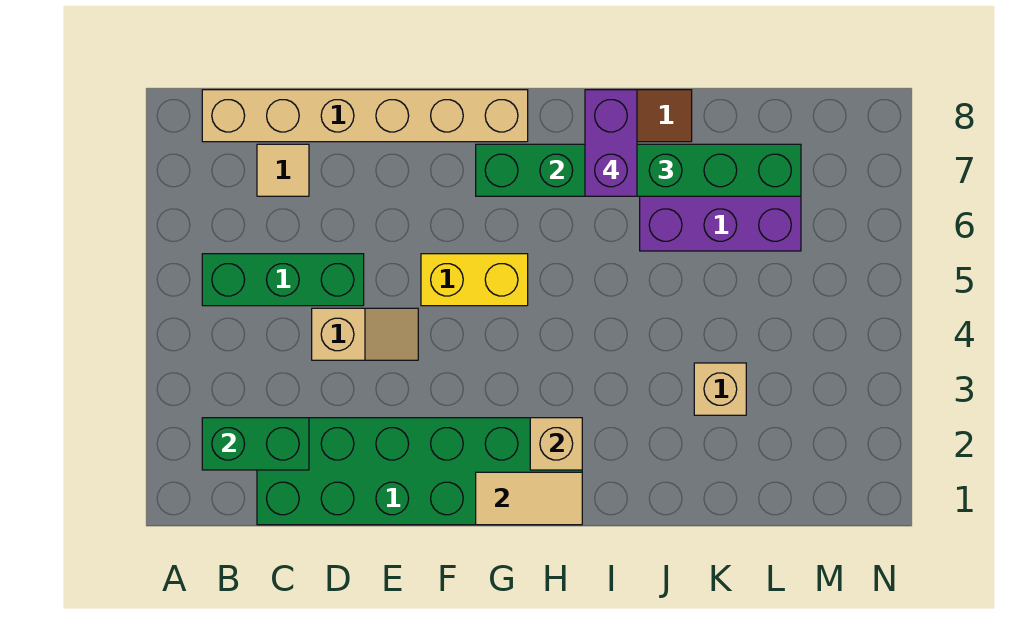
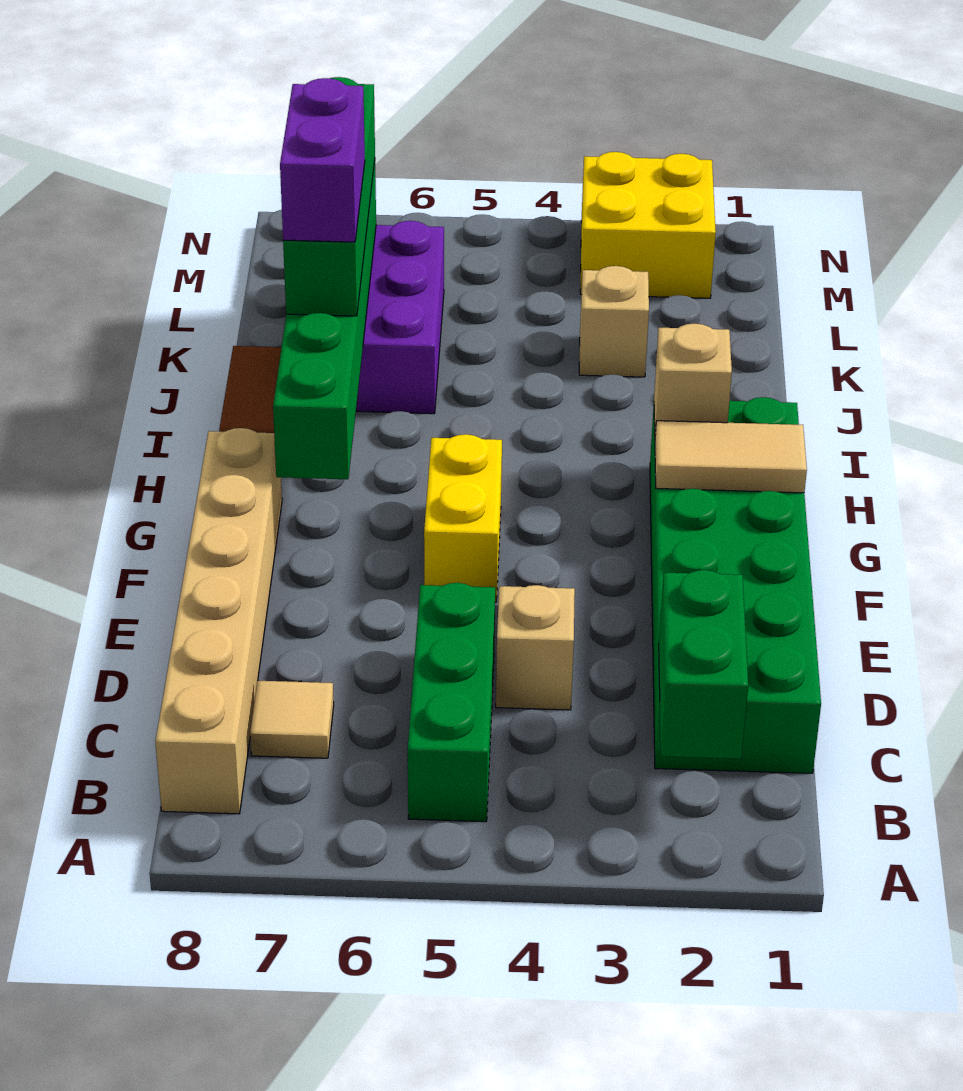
tan tile G1:H1 level 2 -> tan tile G1:G2 level 2
purple brick I7:I8 level 4 -> purple brick I7:J7 level 4
none -> yellow brick M2:N3 level 1

